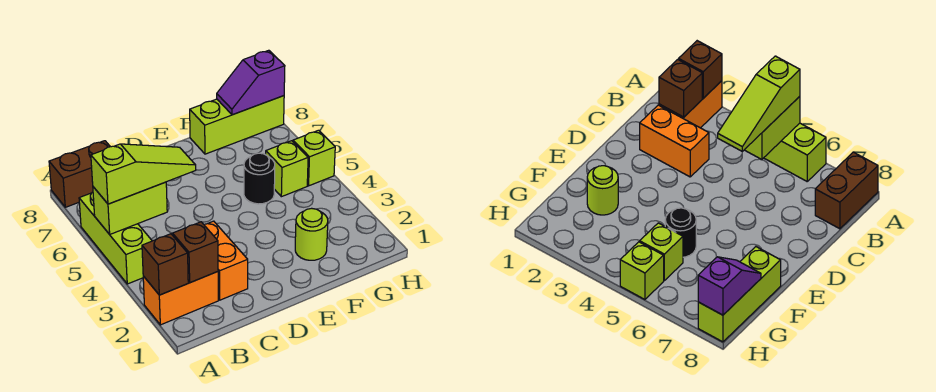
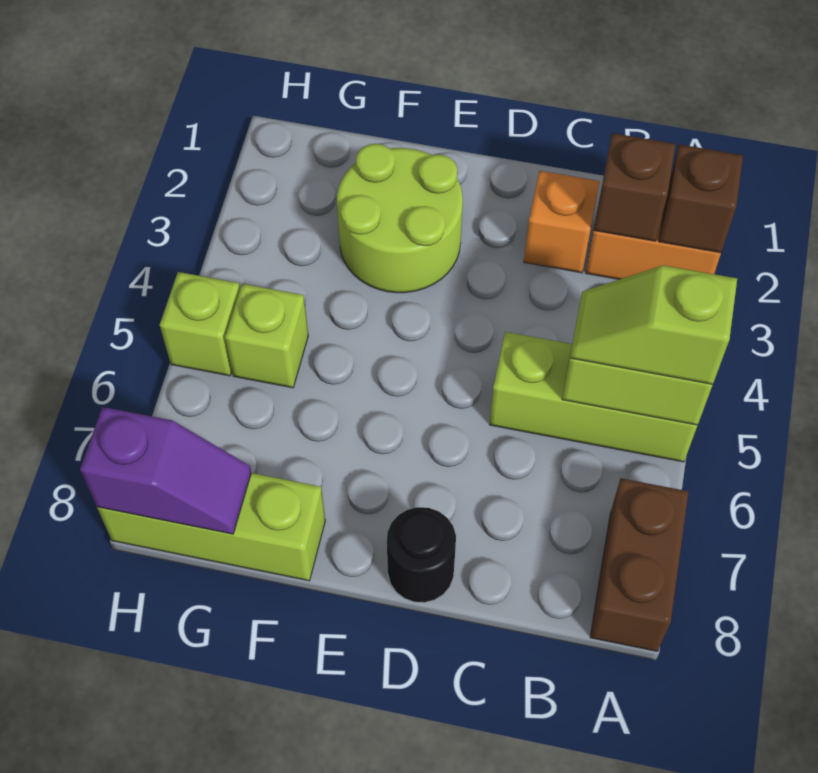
lime brick A4:A6 level 1 -> lime brick A5:C5 level 1
lime slope A5:C5 level 3 top A -> lime slope A5:B5 level 3 top A
brown brick A8:B8 level 1 -> brown brick A7:A8 level 1
orange brick C2:C3 level 1 -> orange brick C2 level 1
lime round brick F2 level 1 -> lime round brick E2:F3 level 1
black round brick F5 level 1 -> black round brick D8 level 1

